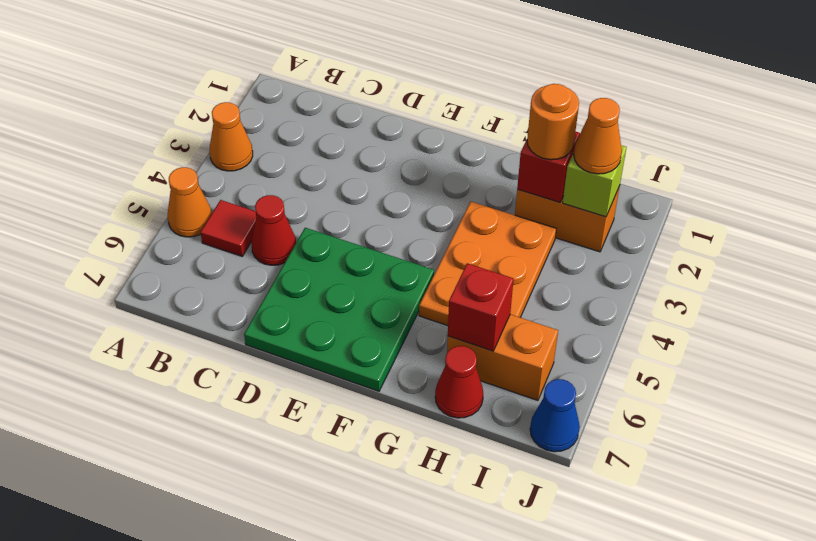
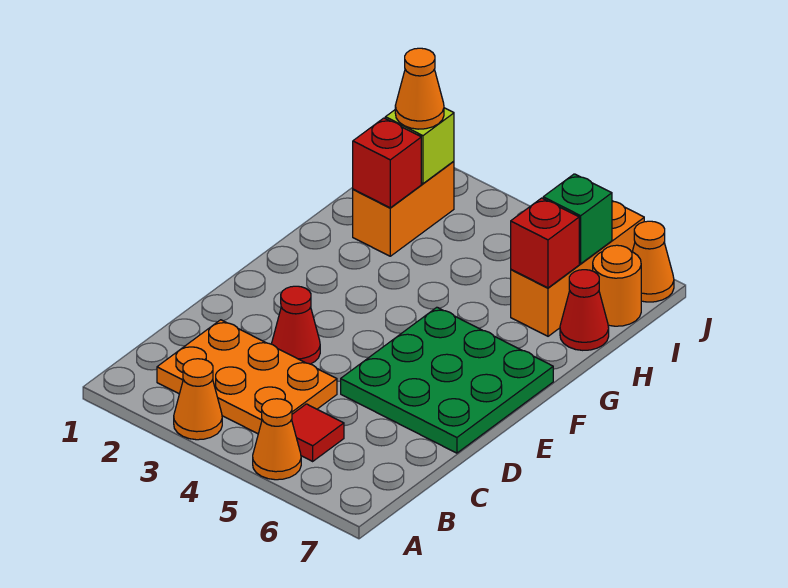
red cone C5 level 1 -> red cone D3 level 1
orange plate G3:H5 level 1 -> orange plate B2:C4 level 1
orange round brick H2 level 3 -> orange round brick I7 level 1
orange brick H6:I6 level 1 -> orange brick H6:J6 level 1
none -> green brick I6 level 2
blue cone J7 level 1 -> orange cone J7 level 1

